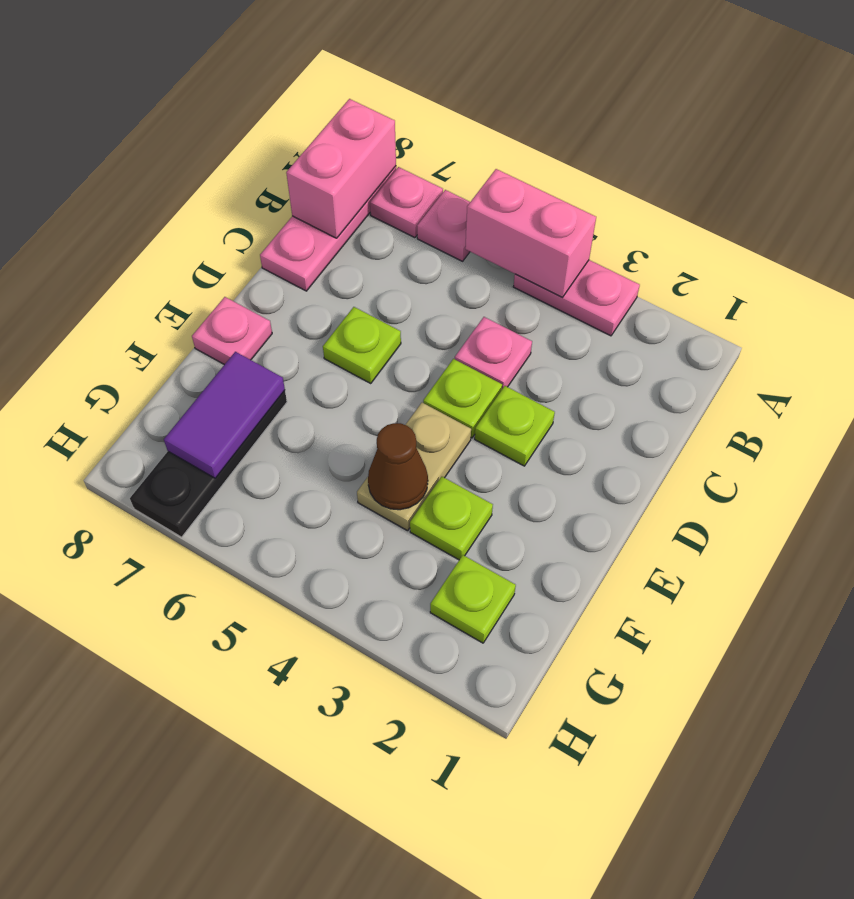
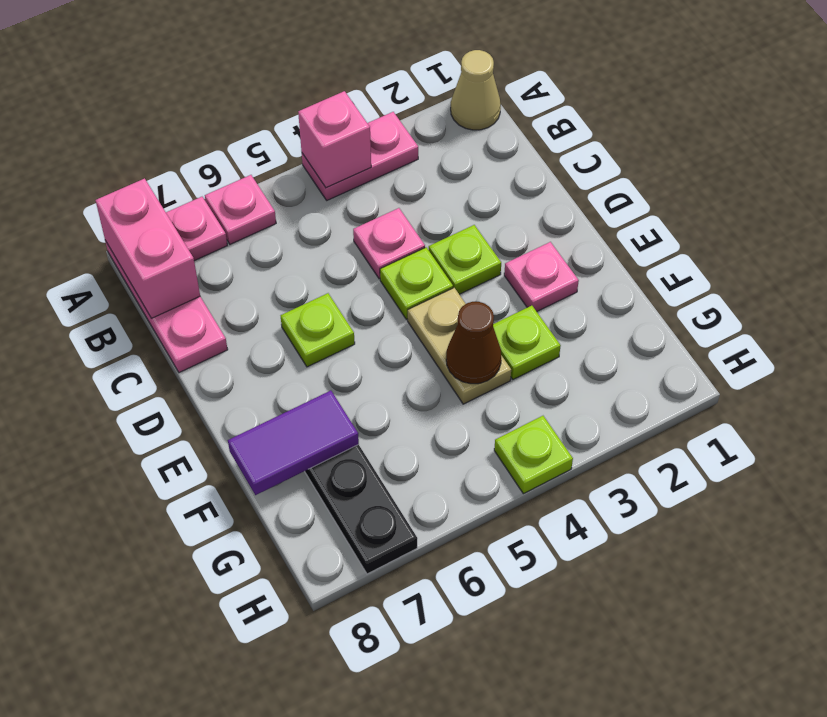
none -> tan cone A1 level 1
pink brick A4:A5 level 2 -> pink brick A4 level 2
pink plate E8 level 1 -> pink plate E2 level 1
purple tile F7:G7 level 2 -> purple tile F7:F8 level 2
lime plate G2 level 1 -> lime plate H4 level 1

